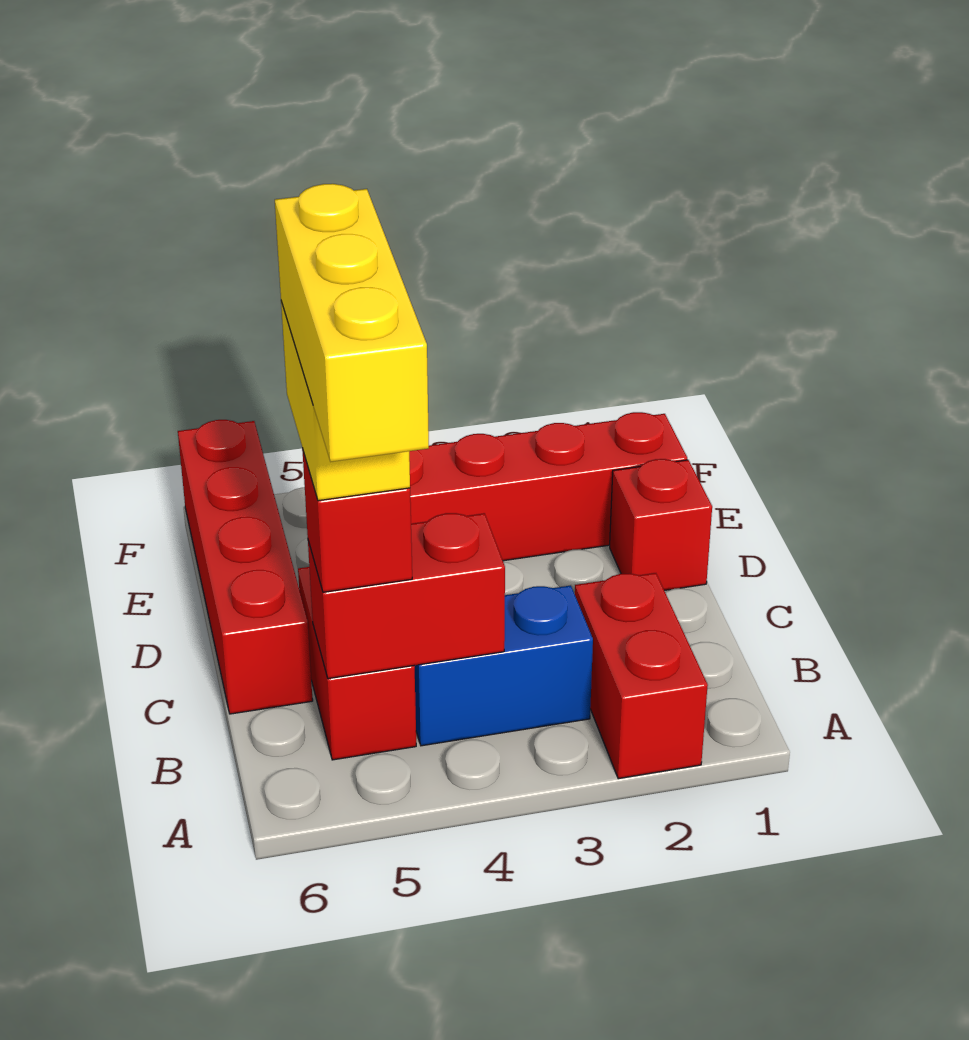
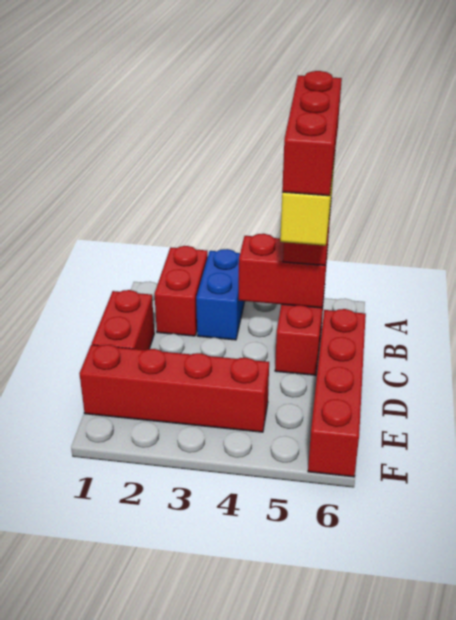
yellow brick A5:C5 level 5 -> red brick A5:C5 level 5
blue brick B3:B4 level 1 -> blue brick A3:B3 level 1
red brick D1 level 1 -> red brick C1:D1 level 1

